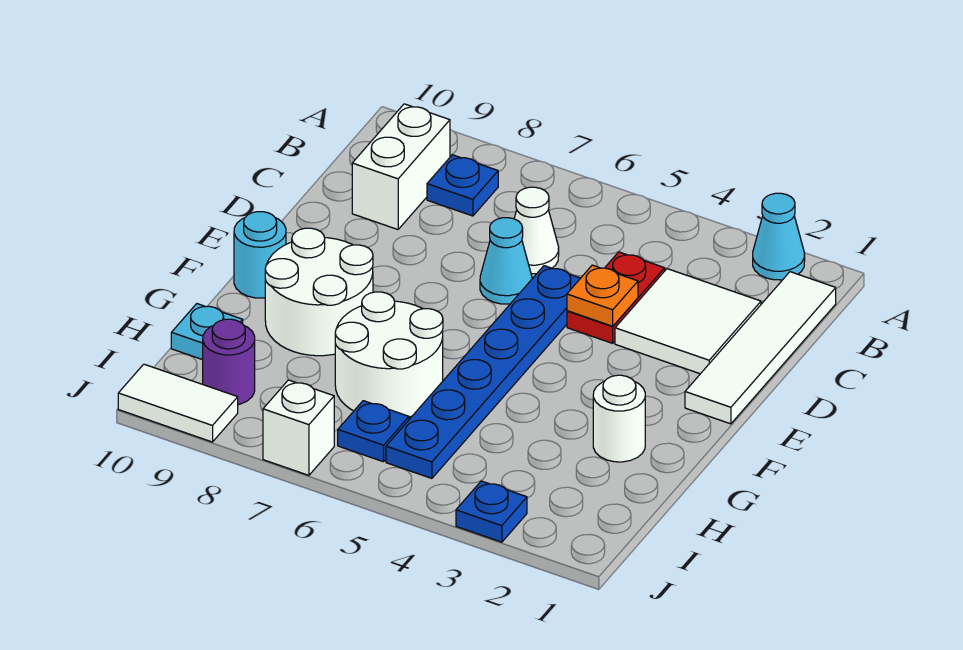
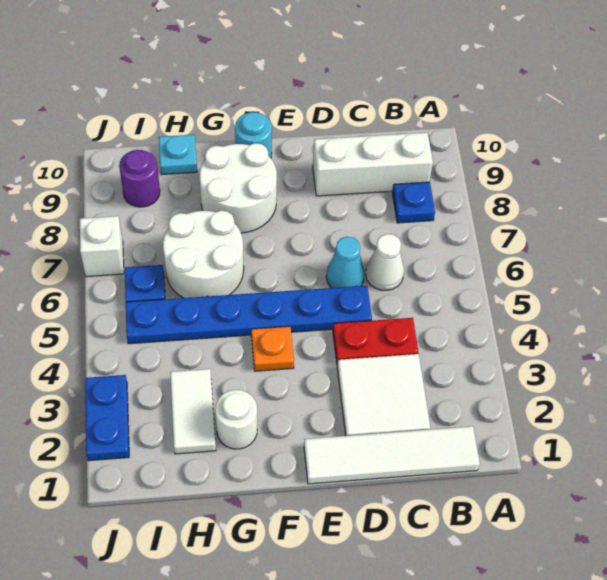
cyan cone A2 level 1 -> none
white brick B9:C9 level 1 -> white brick B9:D9 level 1
orange plate D4 level 2 -> orange plate F4 level 1
blue plate J3 level 1 -> blue plate J2:J3 level 1
white tile J9:J10 level 1 -> white tile H2:H3 level 1

